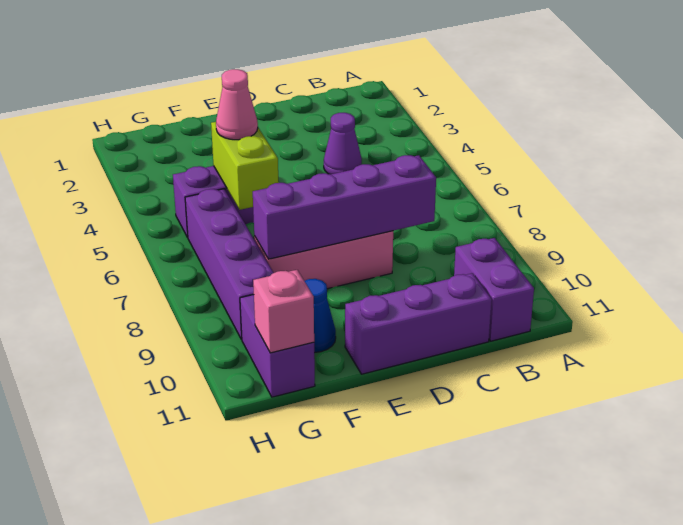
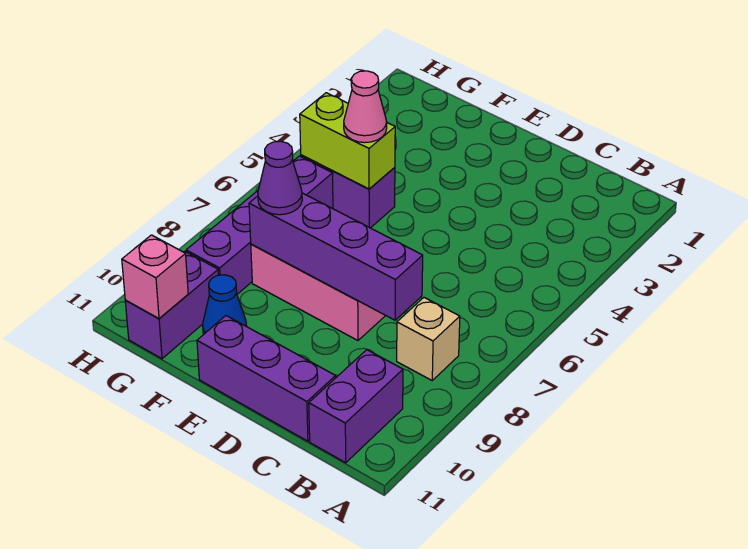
none -> tan brick B8 level 1
purple cone C4 level 1 -> purple cone F8 level 3
lime brick F5:F6 level 2 -> lime brick F5:G5 level 2

